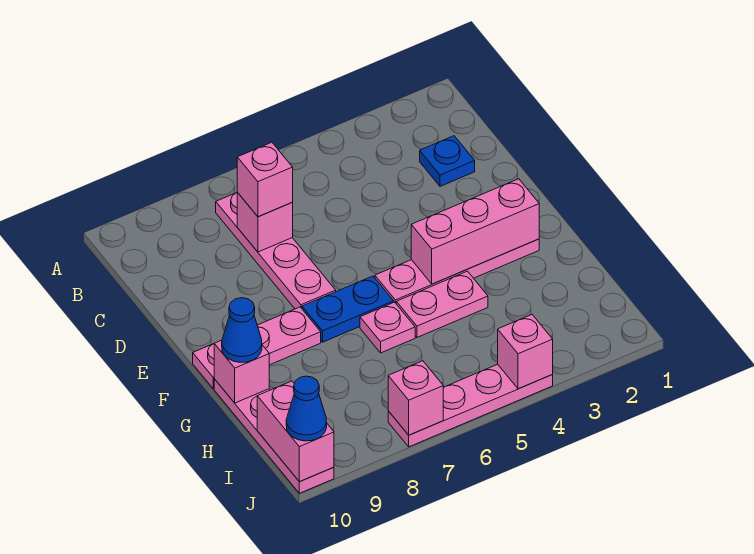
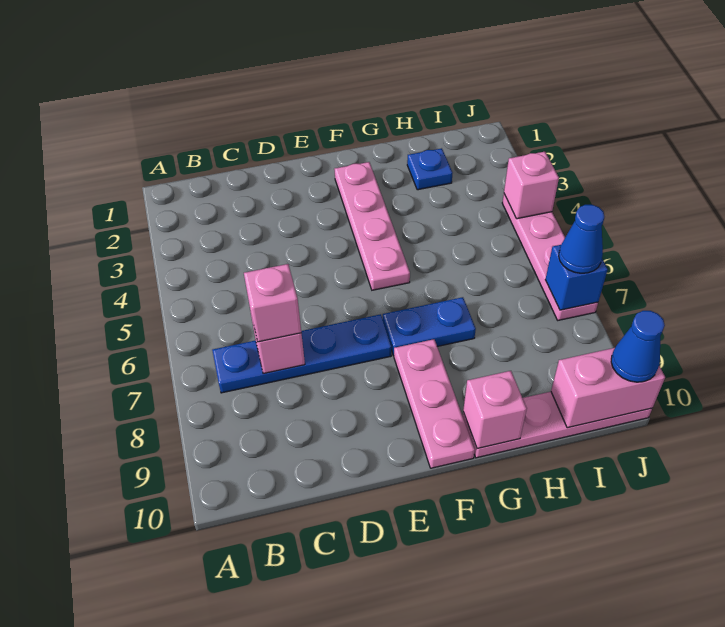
pink plate B7:E7 level 1 -> blue plate B7:E7 level 1
blue plate C2 level 1 -> blue plate H2 level 1
pink brick F2:F4 level 2 -> none
blue plate F6:F7 level 1 -> blue plate F7:G7 level 1
pink plate G4:G5 level 1 -> none
pink plate G6 level 1 -> none
blue cone G10 level 3 -> blue cone J7 level 3
pink brick J7 level 2 -> blue brick J7 level 2

